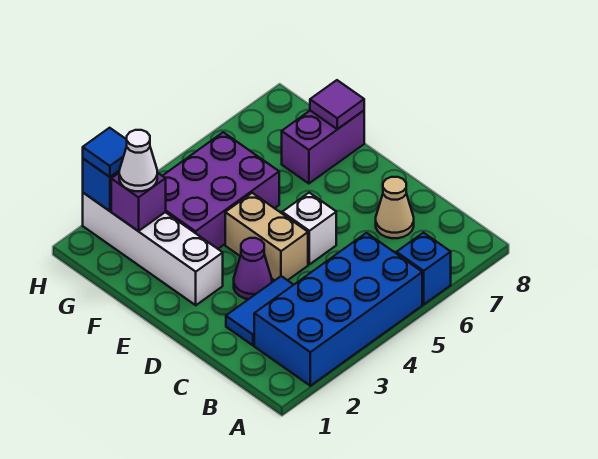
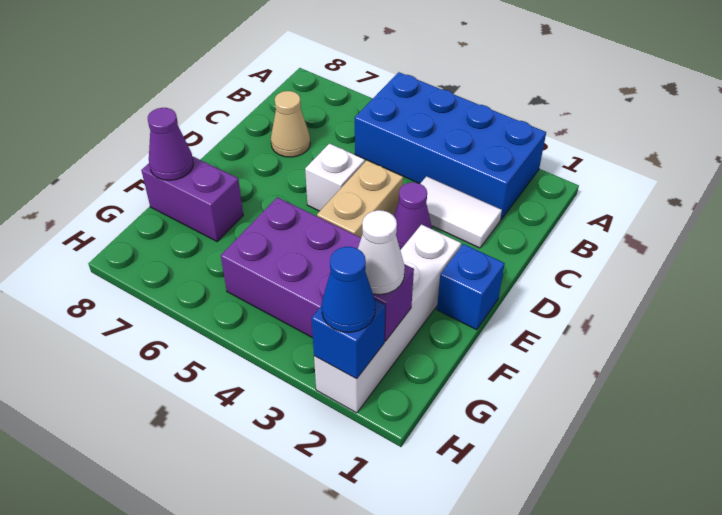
blue brick A6 level 1 -> blue brick E1 level 1
blue tile C2:C3 level 1 -> white tile C2:C3 level 1
purple tile F8 level 2 -> purple cone F8 level 2
blue tile H2 level 3 -> blue cone H2 level 3

